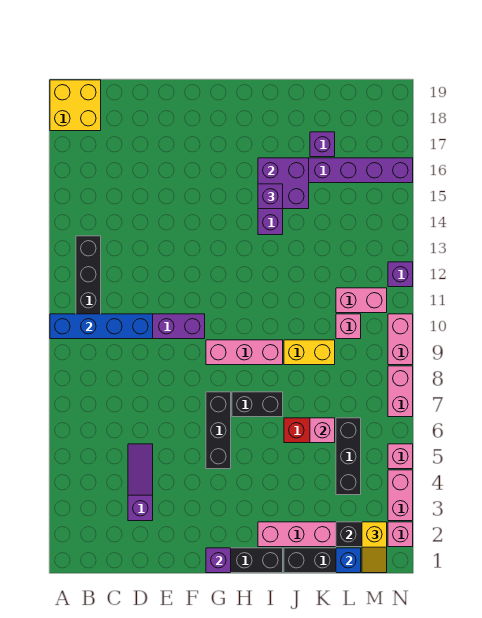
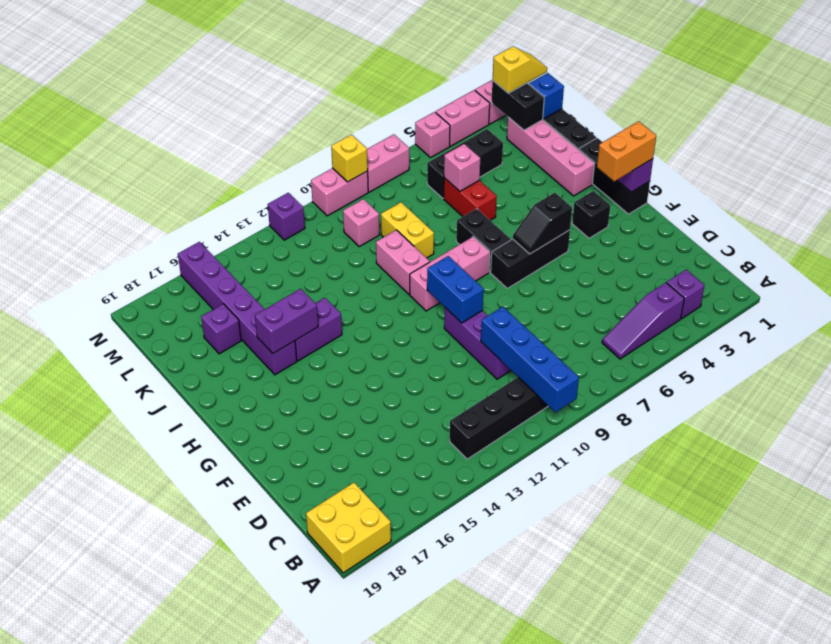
purple slope D3:D5 level 1 top 3 -> purple slope B4:B6 level 1 top 4
none -> blue brick F10:G10 level 2
none -> orange brick G1:G2 level 3
none -> black brick G3 level 1
none -> black slope G5:G6 level 2 top 5
pink brick G9:I9 level 1 -> pink brick H8:H10 level 1
purple brick I15:J16 level 2 -> purple brick I15:I16 level 2
purple brick I15 level 3 -> purple brick B3 level 1
pink brick L11:M11 level 1 -> pink brick I10:J10 level 1
none -> yellow brick N9 level 2

